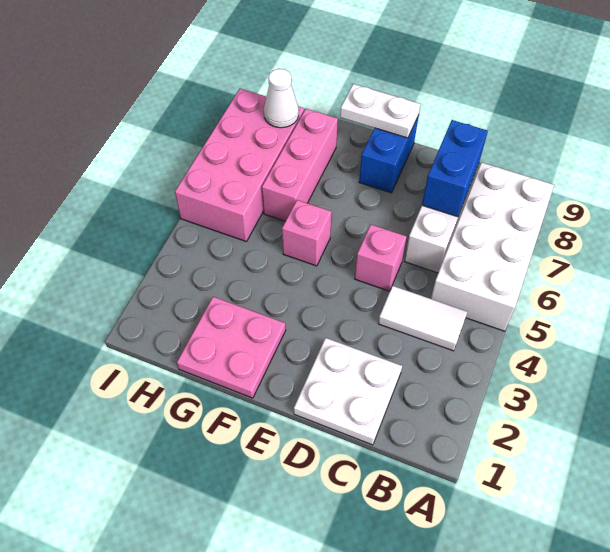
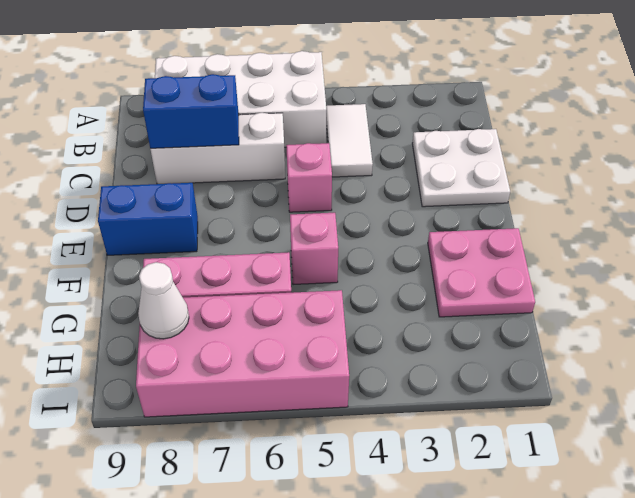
white plate E9:F9 level 2 -> none

